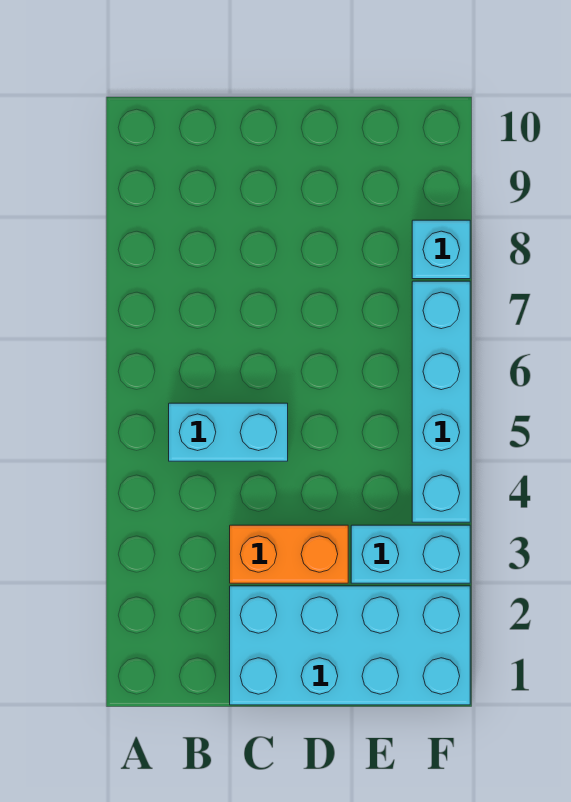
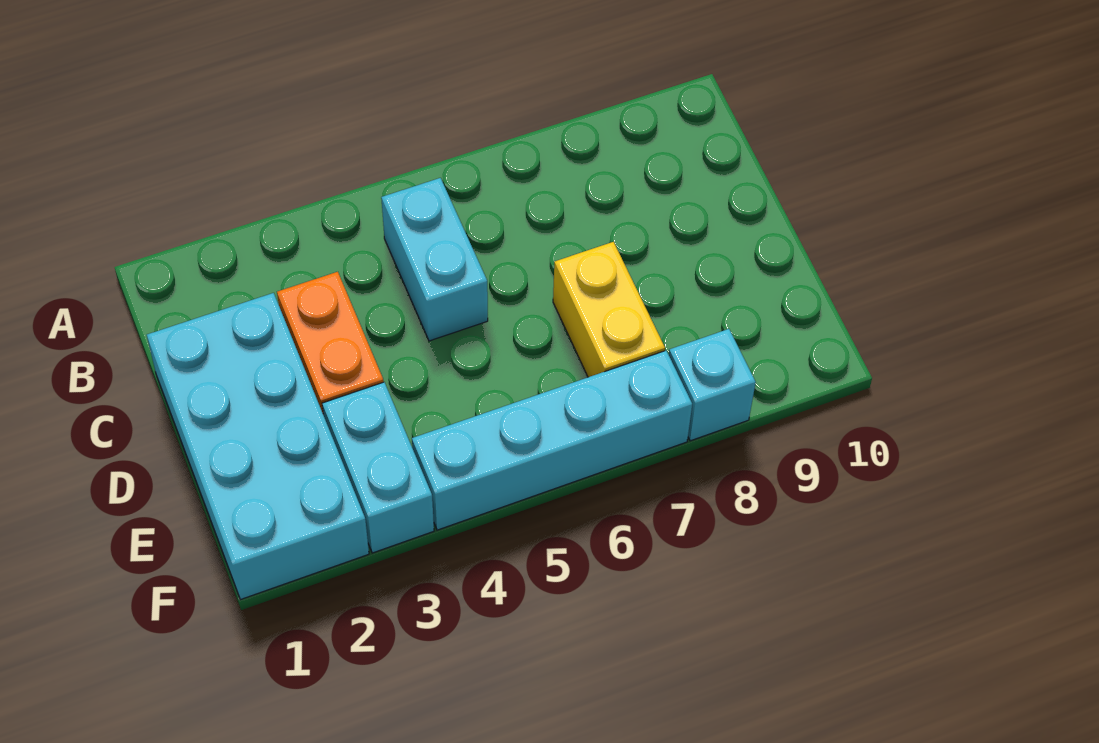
none -> yellow brick D7:E7 level 1

